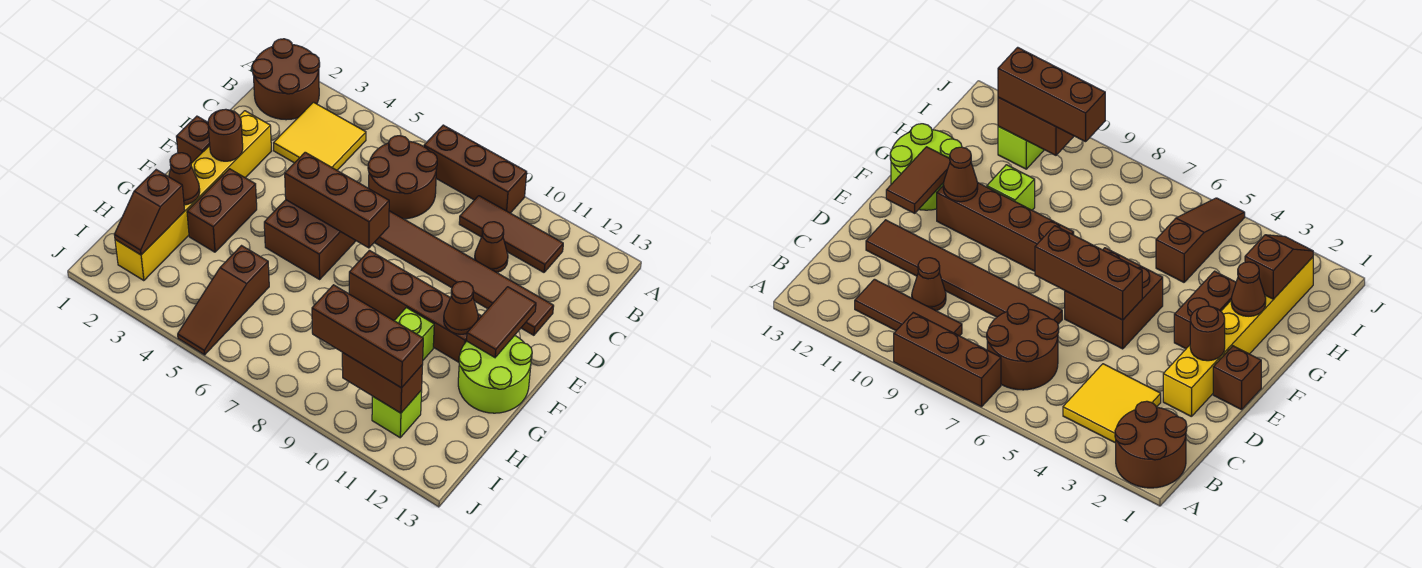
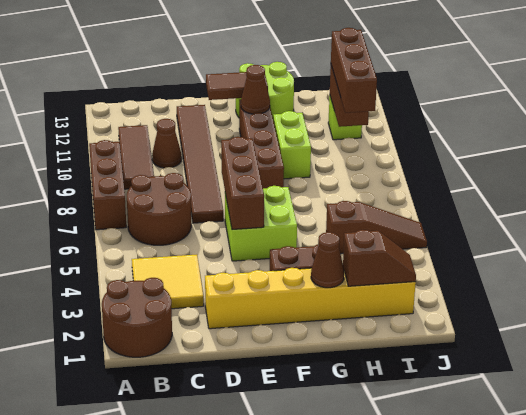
brown brick E1 level 1 -> none
brown round brick E2 level 2 -> none
brown brick E5:F6 level 1 -> lime brick E5:F6 level 1
lime brick G10 level 1 -> lime brick G9:G10 level 1

